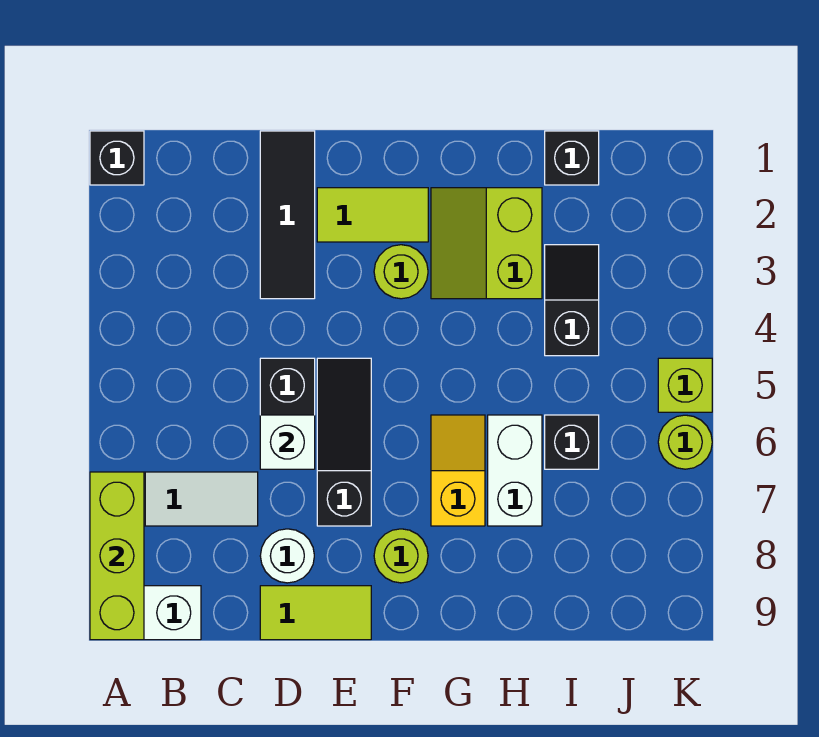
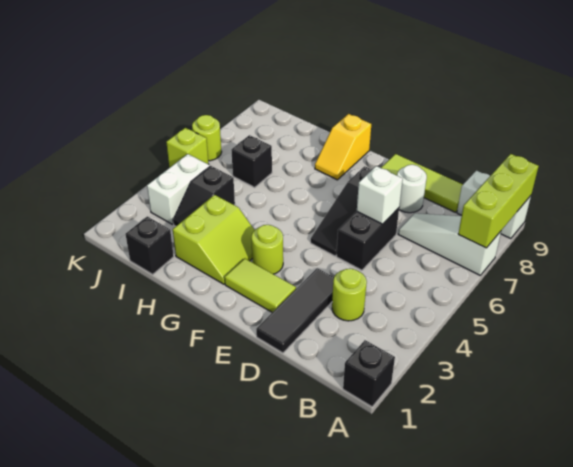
lime tile D9:E9 level 1 -> lime tile C9:E9 level 1
lime round brick F8 level 1 -> lime round brick C3 level 1
yellow slope G6:G7 level 1 top 7 -> yellow slope G8:G9 level 1 top 9
white brick H6:H7 level 1 -> white brick J3:J4 level 1

